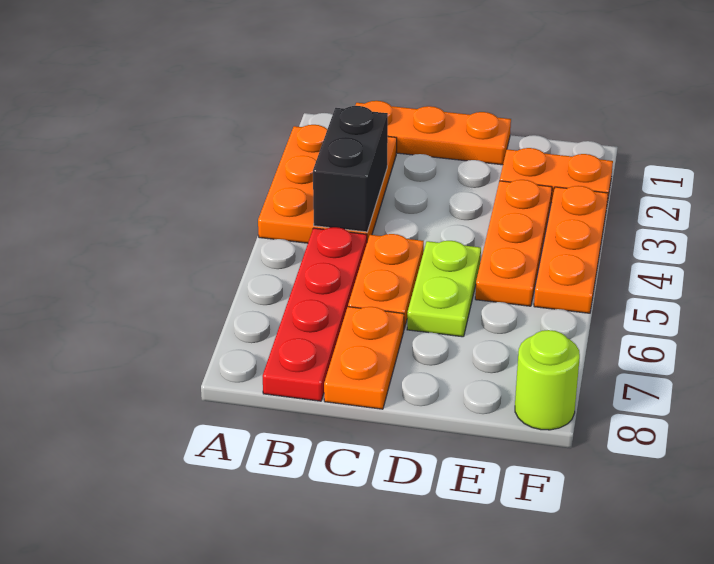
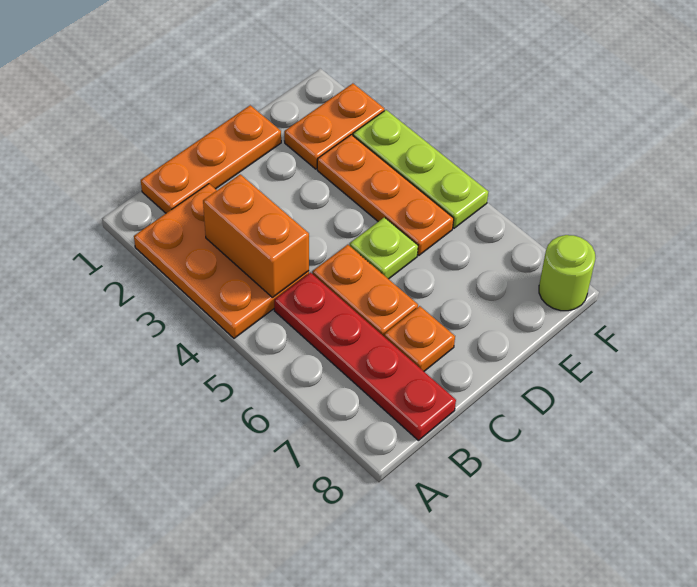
black brick B3:B4 level 2 -> orange brick B3:B4 level 2
orange plate C7:C8 level 1 -> orange plate C7 level 1
lime plate D5:D6 level 1 -> lime plate D5 level 1
orange plate F3:F5 level 1 -> lime plate F3:F5 level 1

